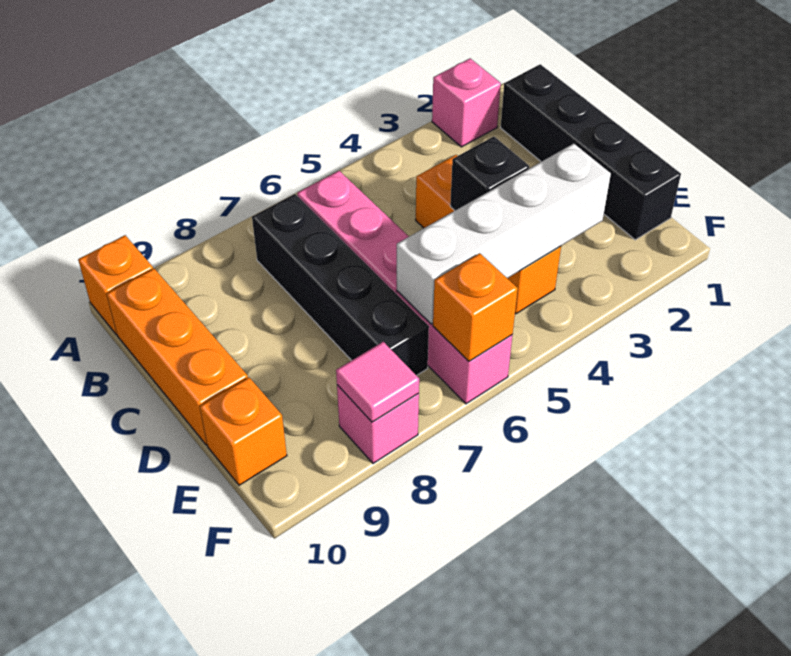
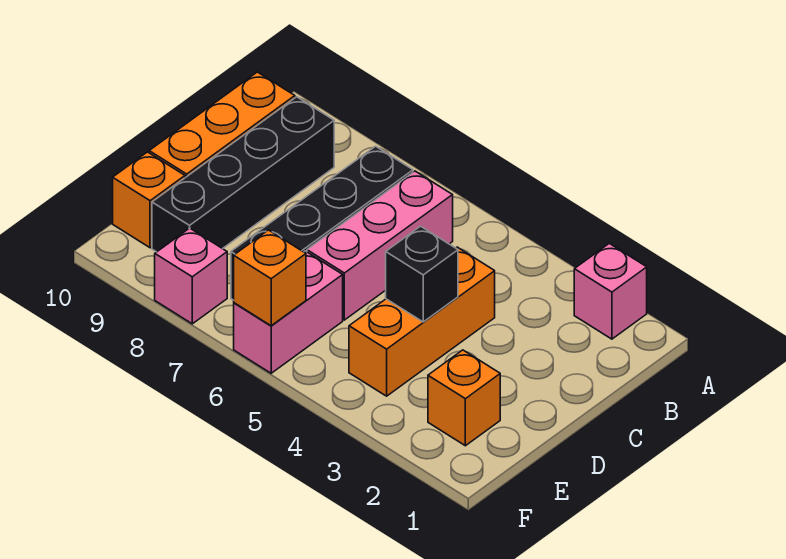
orange brick A10 level 1 -> orange brick E2 level 1
black brick B1:E1 level 1 -> black brick B9:E9 level 1
white brick E3:E6 level 2 -> none
pink tile F8 level 2 -> none

